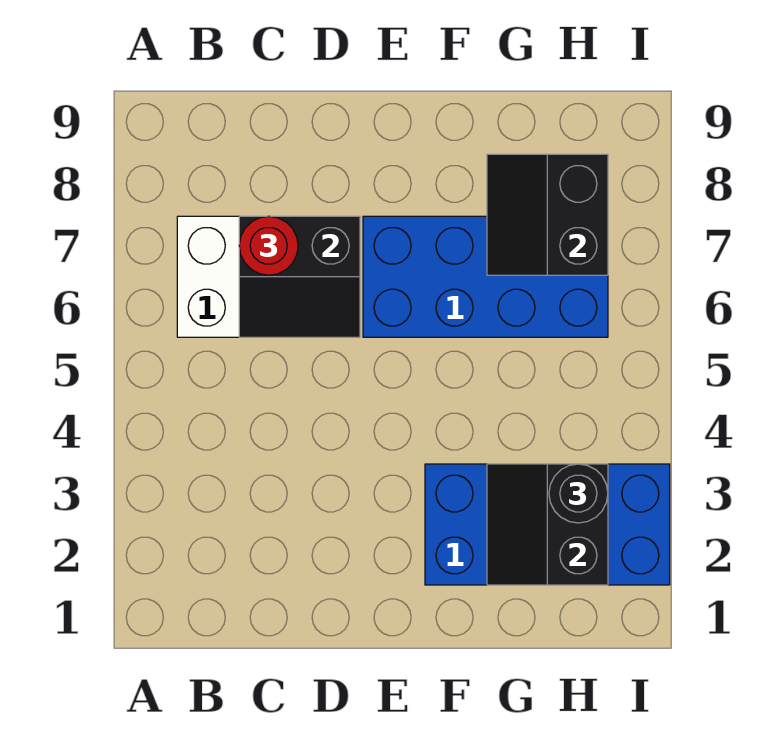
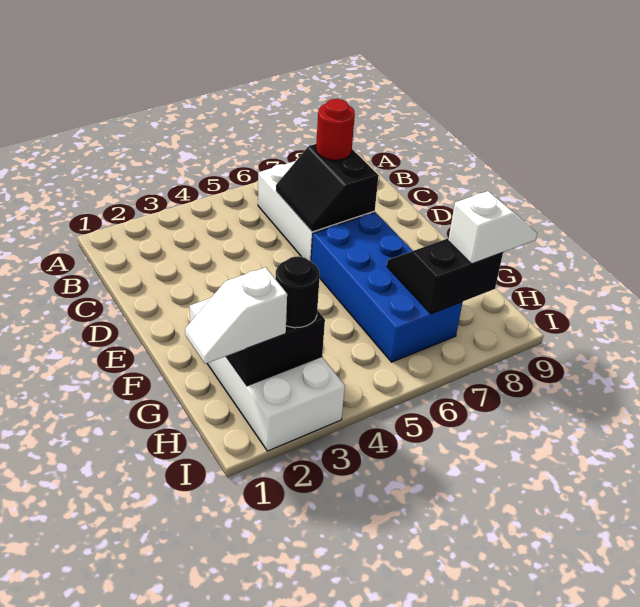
blue brick F2:I3 level 1 -> white brick F2:I3 level 1
none -> white slope H1:H2 level 3 top 2
none -> white slope H8:H9 level 3 top 8

